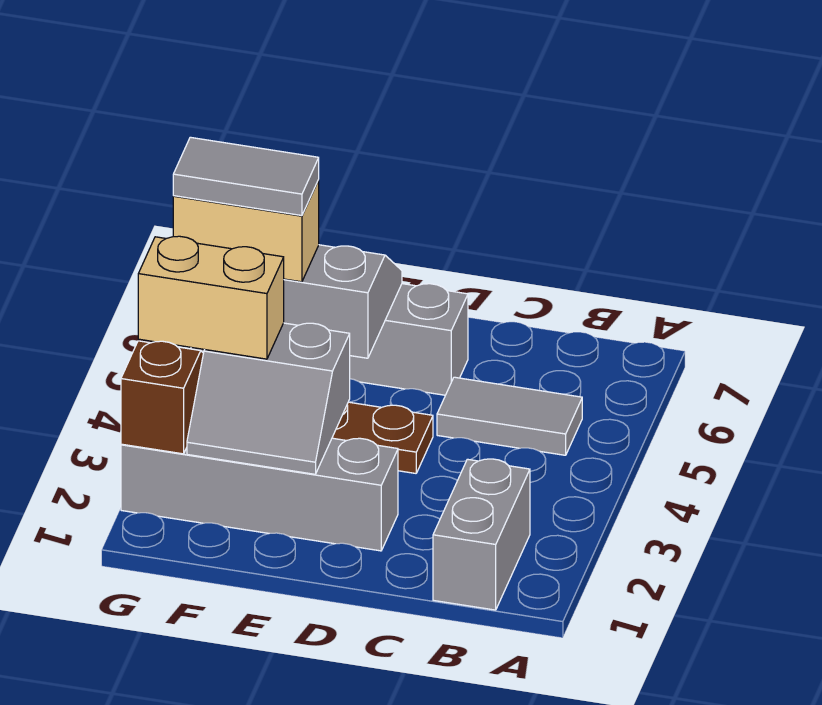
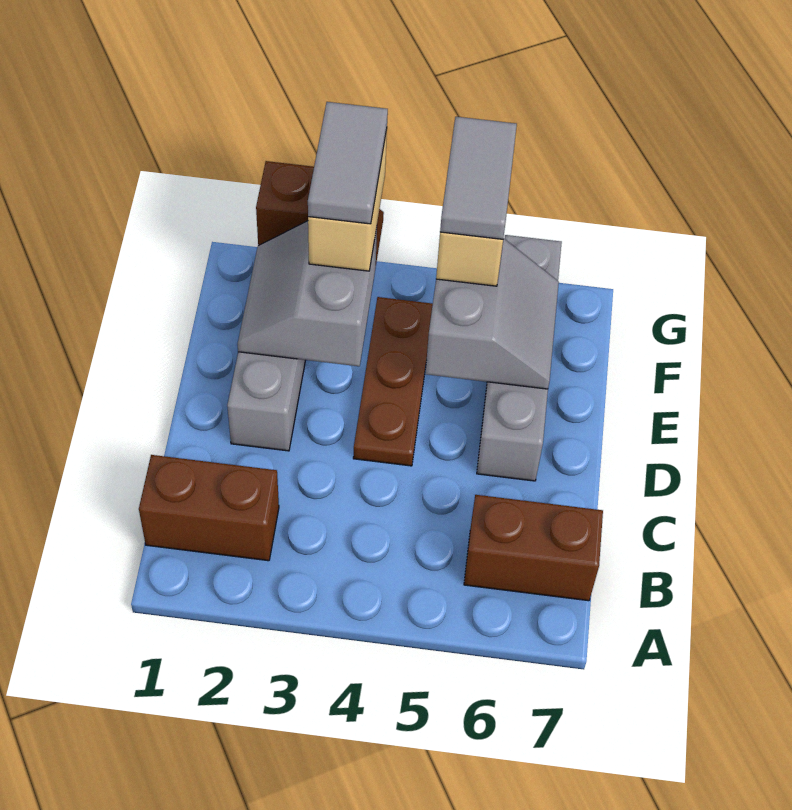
grey brick B1:B2 level 1 -> brown brick B1:B2 level 1
grey tile B5:C5 level 1 -> grey tile F3:G3 level 4
none -> brown brick B6:B7 level 1

